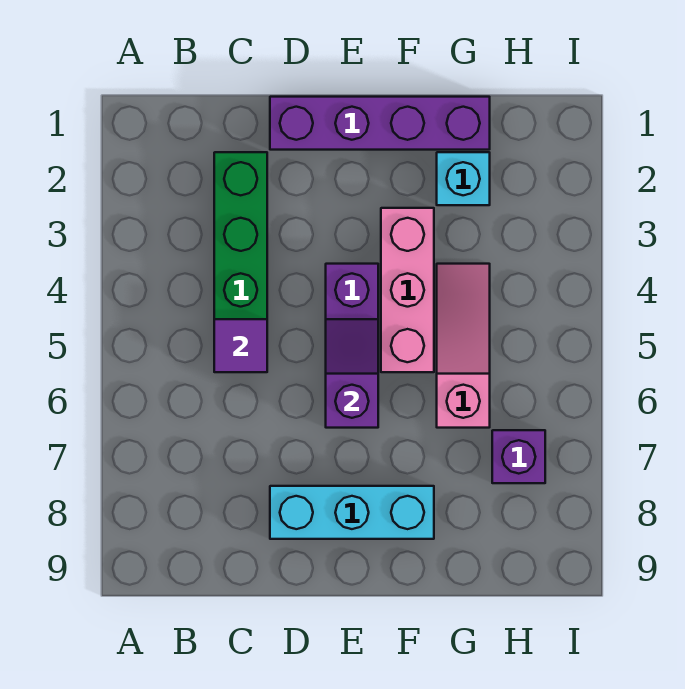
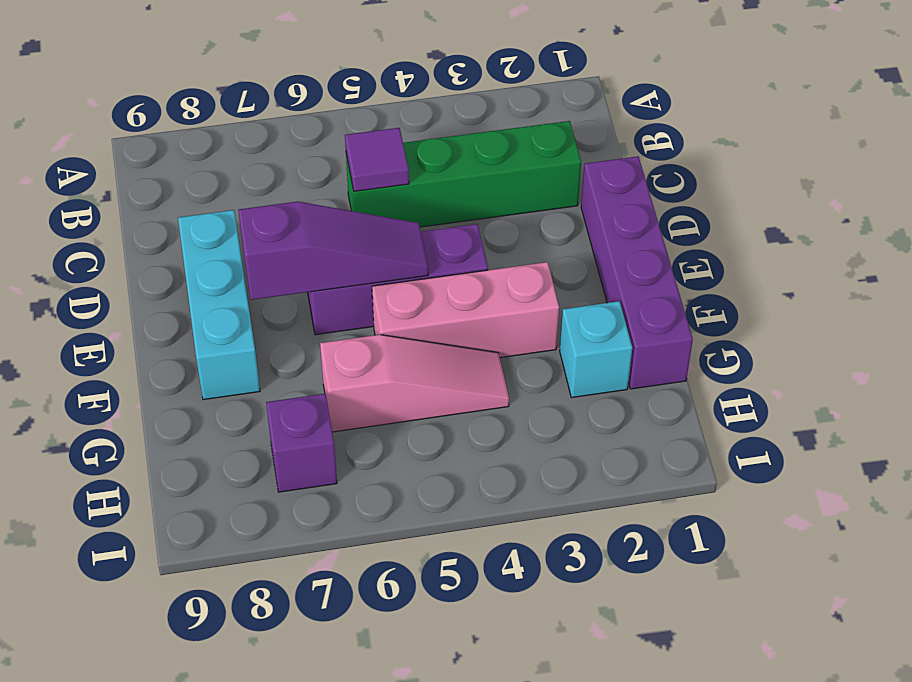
purple slope E5:E6 level 2 top 6 -> purple slope E5:E7 level 2 top 7

